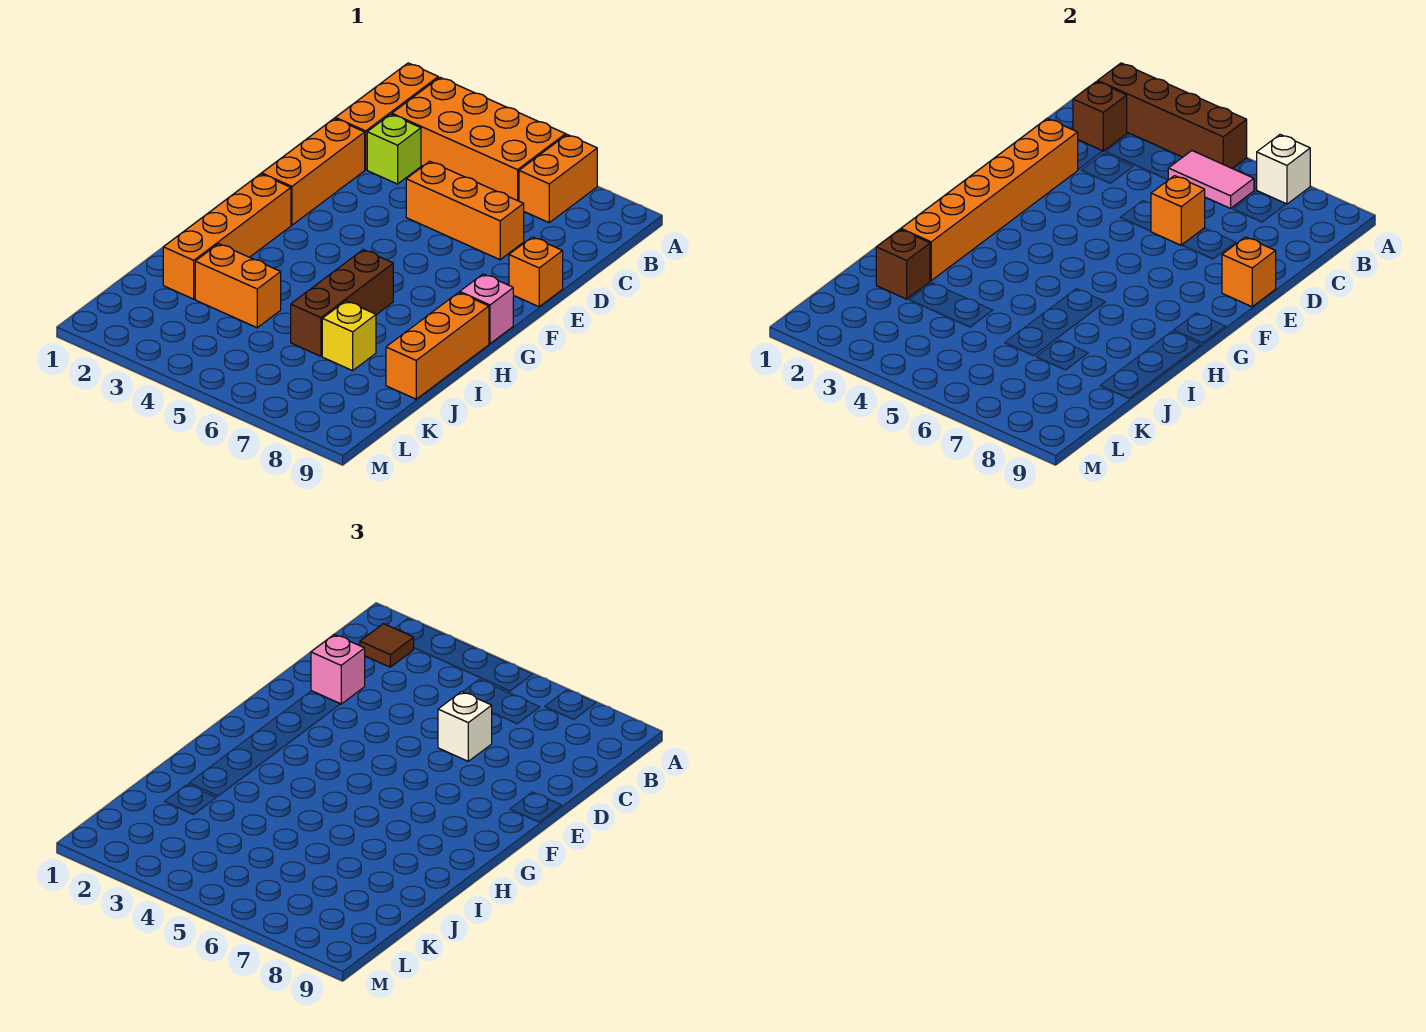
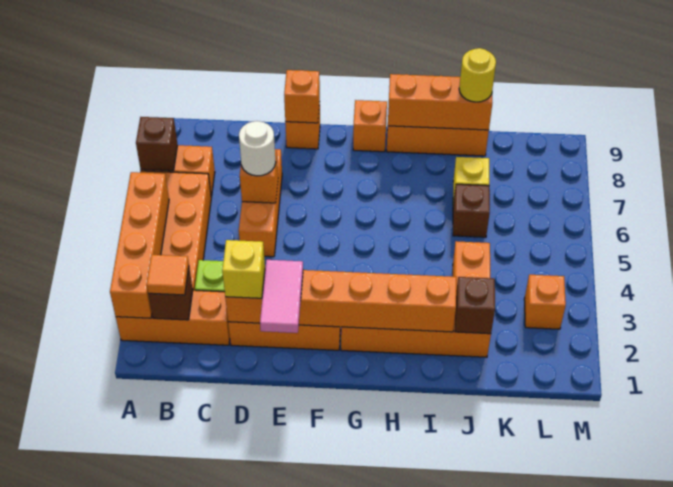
brown brick A2:A5 level 2 -> orange brick A2:A5 level 2
white brick A7 level 2 -> brown brick A7 level 2
brown tile B2 level 3 -> orange tile B2 level 3
pink tile B5:B6 level 2 -> pink tile E1:E2 level 3
pink brick D2 level 3 -> yellow brick D2 level 3
white brick D6 level 3 -> white round brick D6 level 3
pink brick G9 level 1 -> orange brick G9 level 1
brown brick H6:J6 level 1 -> brown brick J6 level 1
none -> orange brick H9:J9 level 2
none -> yellow round brick J9 level 3
none -> orange brick L3 level 1

